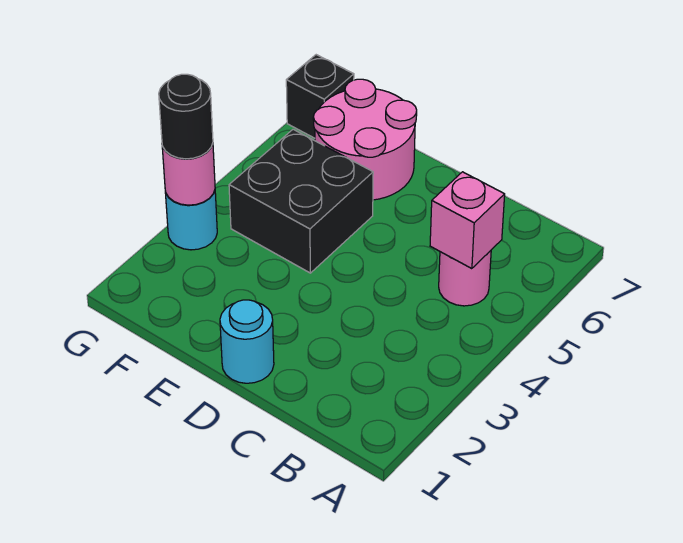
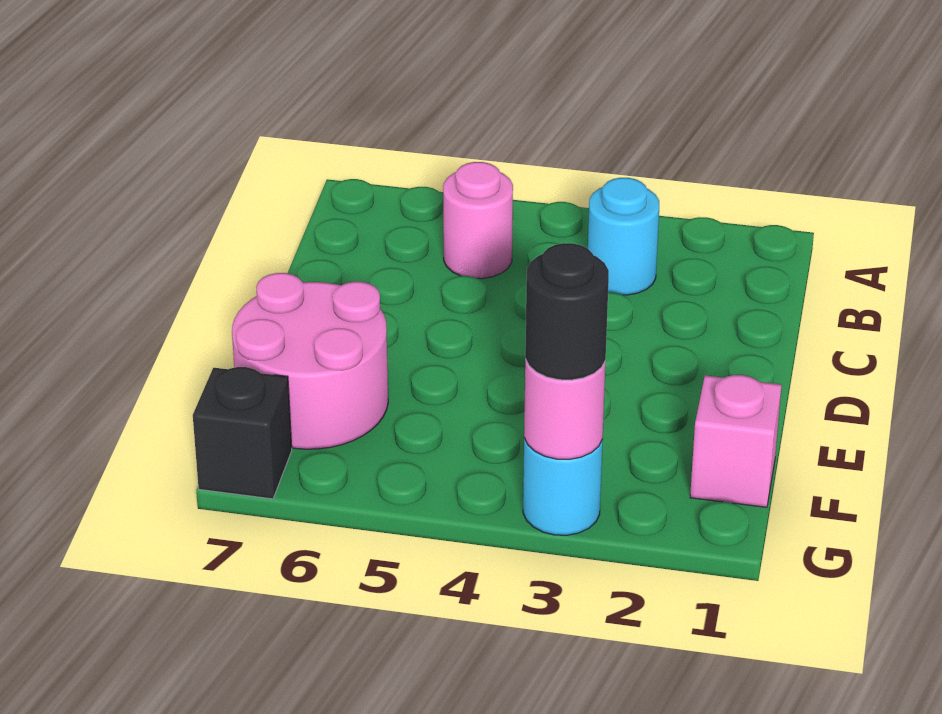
pink brick B5 level 2 -> pink brick F1 level 1
cyan round brick D1 level 1 -> cyan round brick B3 level 1
black brick E4:F5 level 1 -> none

